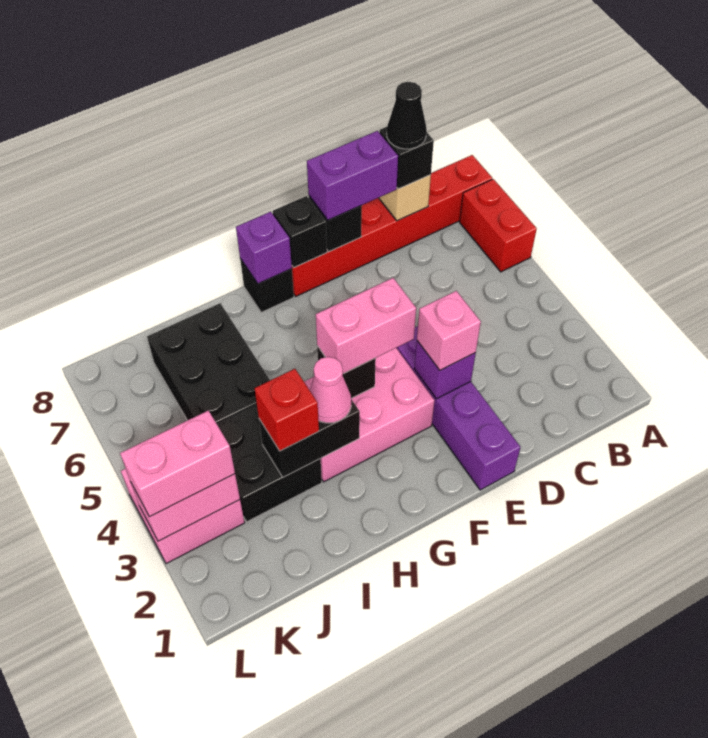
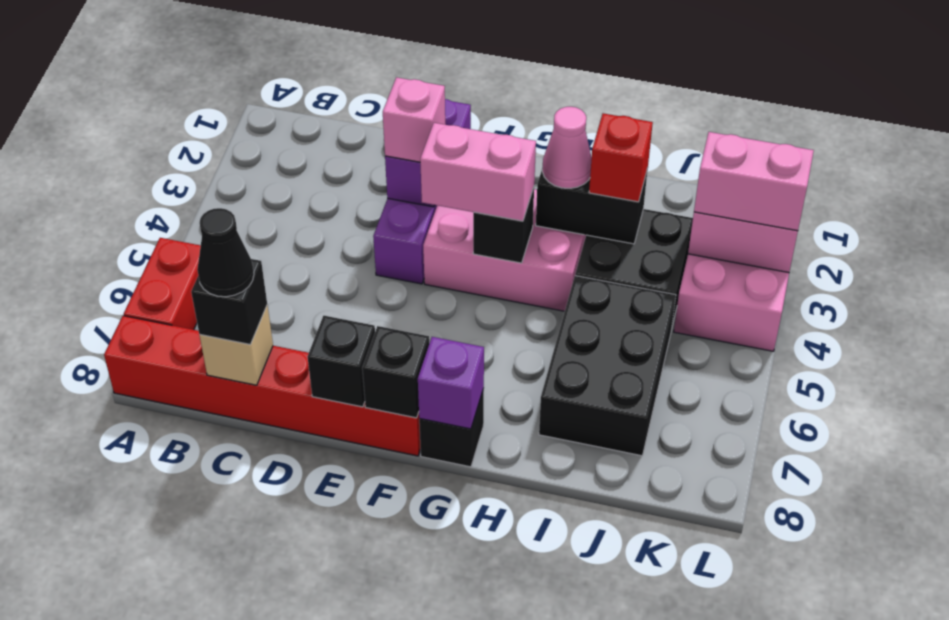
purple brick D8:E8 level 3 -> none

